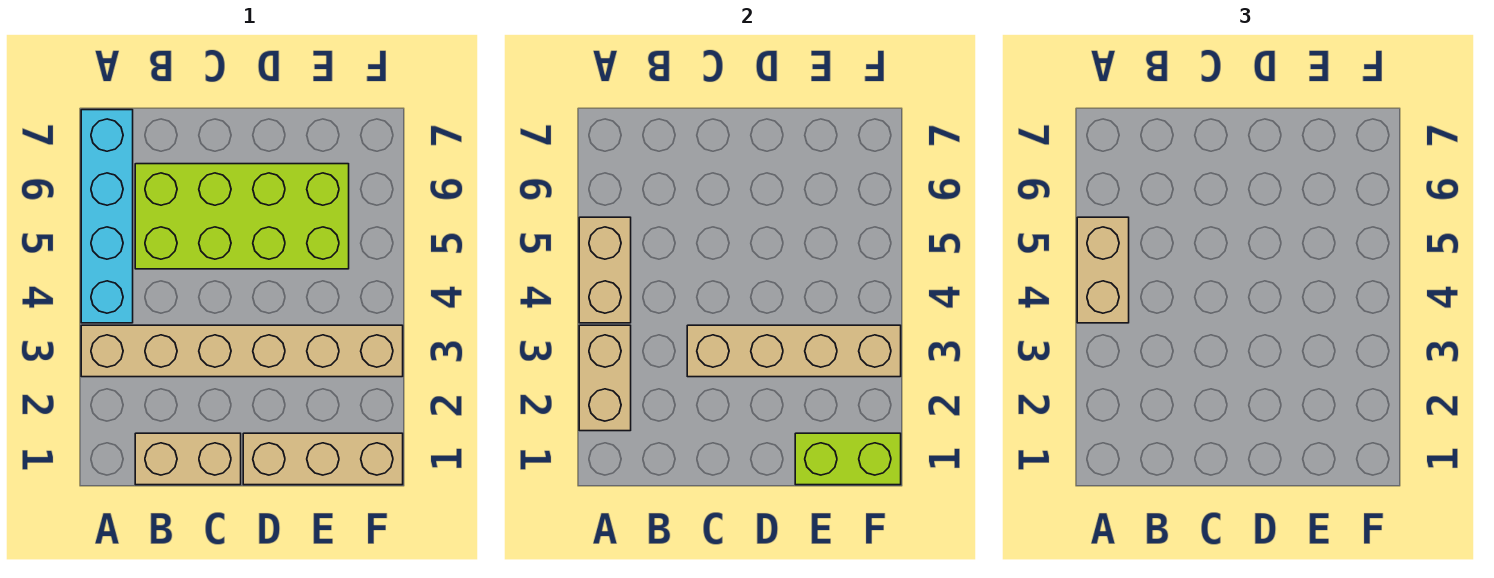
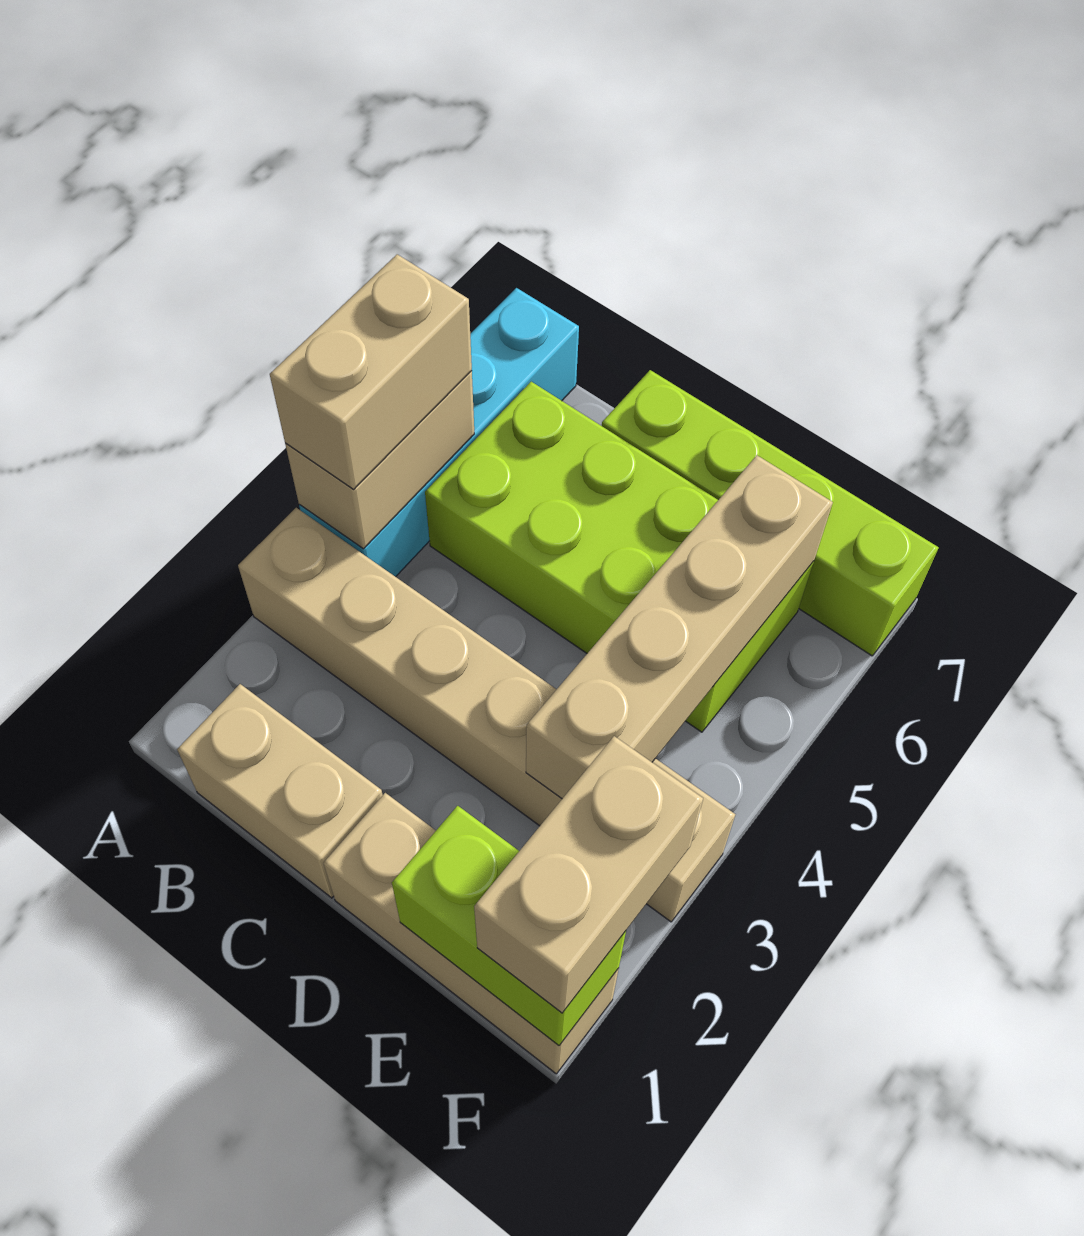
tan brick A2:A3 level 2 -> tan brick F1:F2 level 3
tan brick C3:F3 level 2 -> tan brick E3:E6 level 2
none -> lime brick C7:F7 level 1

